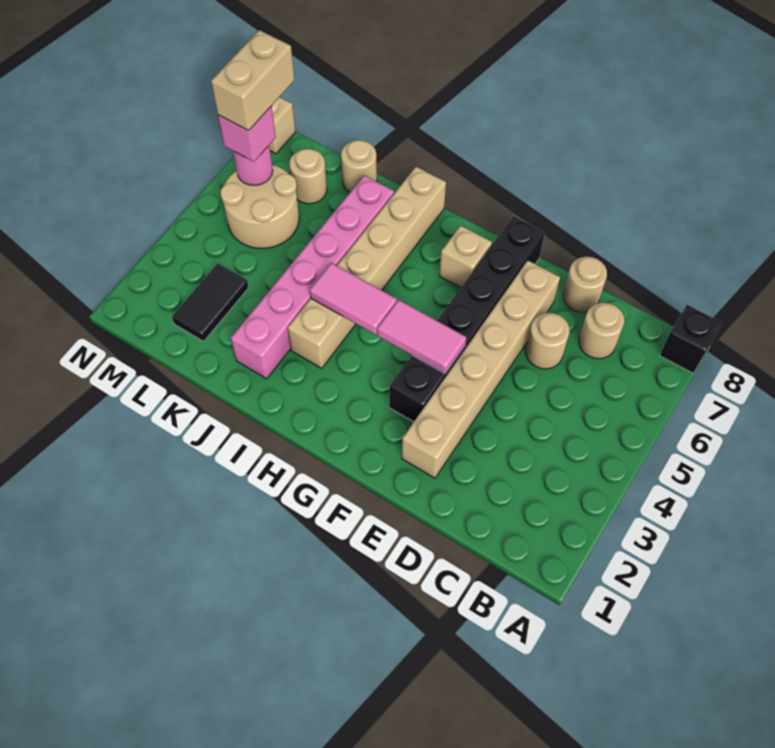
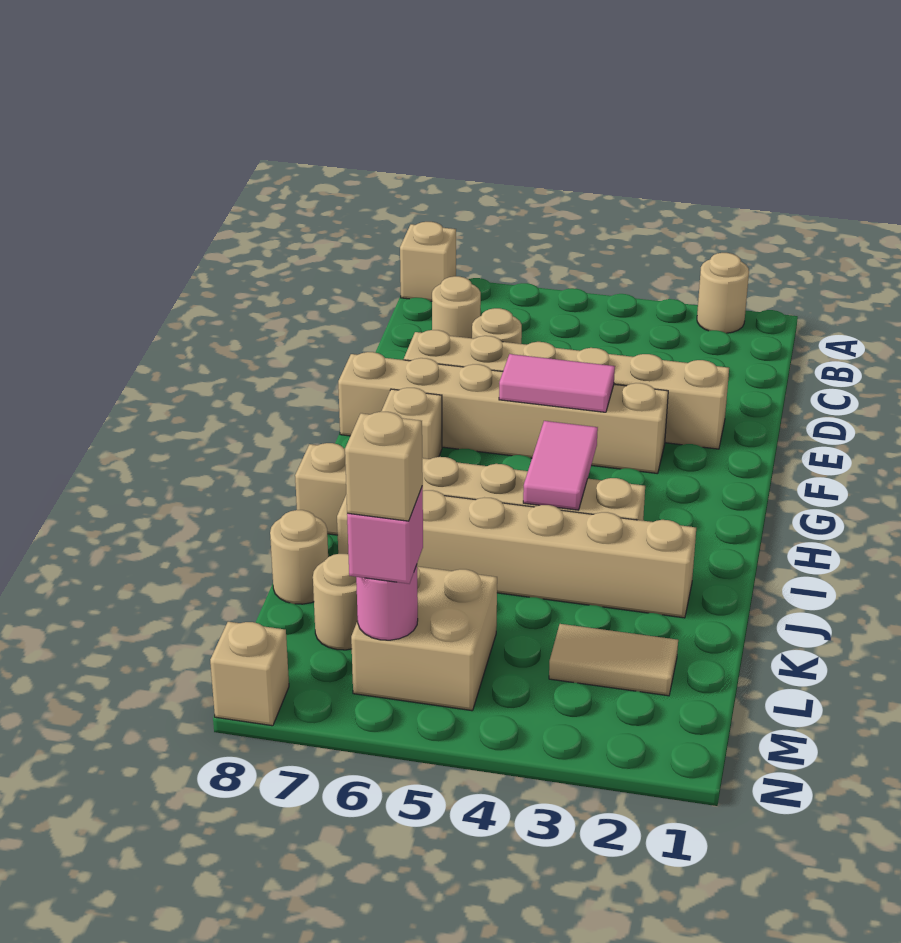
black brick A8 level 1 -> tan brick A8 level 1
tan round brick D8 level 1 -> tan round brick A2 level 1
black brick F3:F8 level 1 -> tan brick F3:F8 level 1
pink tile F4:G4 level 2 -> pink tile F4:F5 level 2
pink brick J2:J7 level 1 -> tan brick J2:J7 level 1
black tile L2:L3 level 1 -> tan tile L2:L3 level 1
tan round brick L5:M6 level 1 -> tan brick L5:M6 level 1
tan brick M6:M7 level 4 -> tan brick M6 level 4

